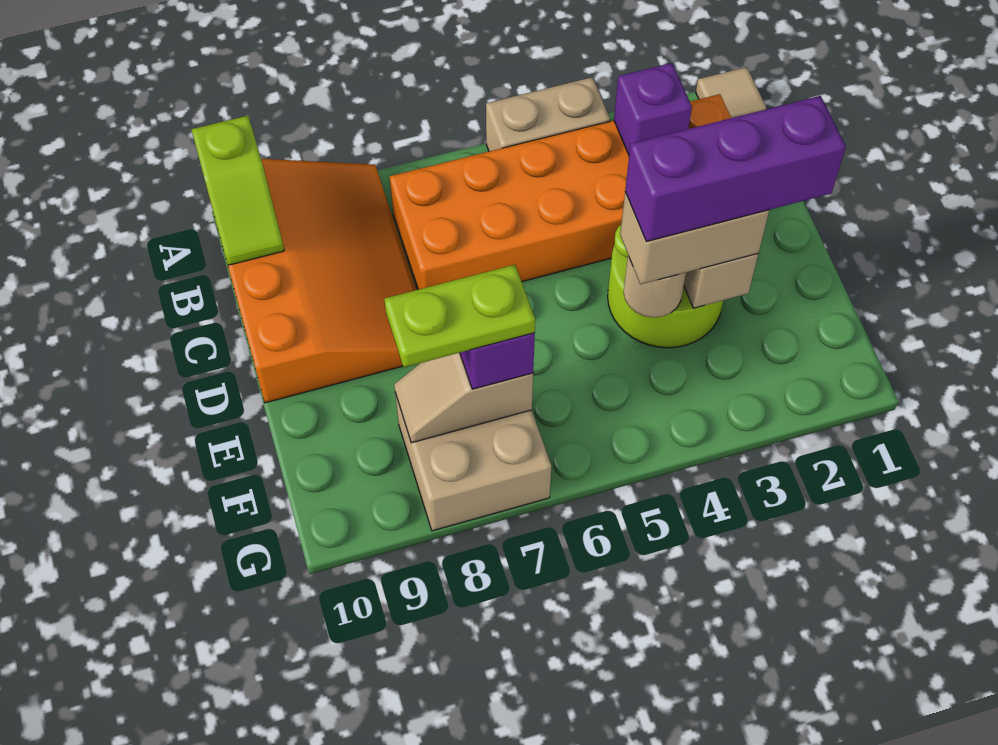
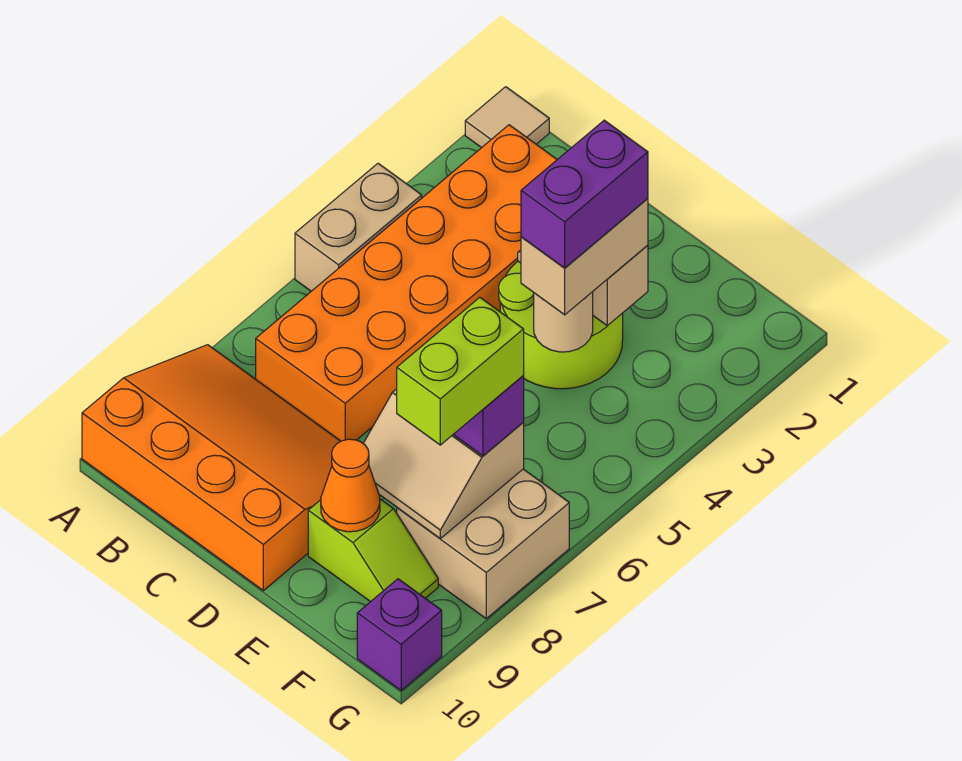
lime slope A10:B10 level 2 top A -> lime slope E9:F9 level 1 top E
purple brick B3 level 2 -> purple brick G10 level 1
purple brick E2:E4 level 4 -> purple brick E3:E4 level 4
none -> orange cone E9 level 2
tan slope F7:F8 level 2 top 7 -> tan slope E7:F8 level 2 top 7
lime plate F7:F8 level 4 -> lime brick F7:F8 level 4

